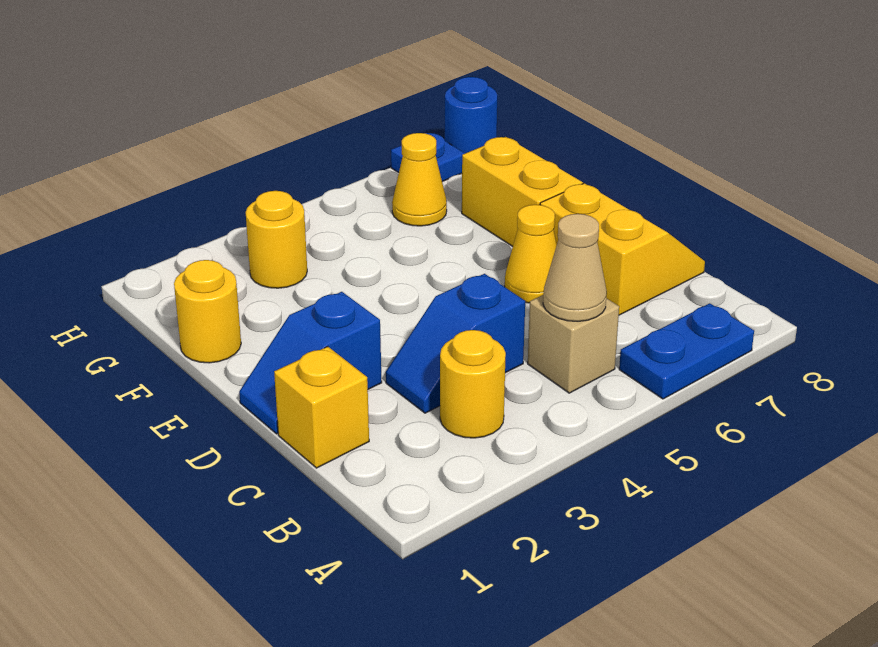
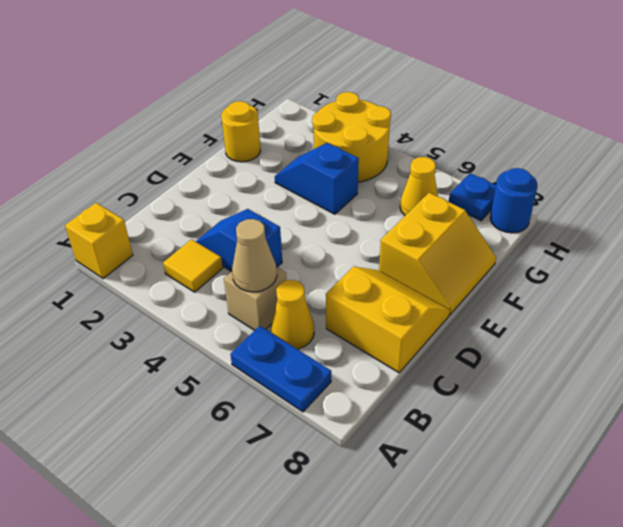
yellow round brick B3 level 1 -> yellow tile B3 level 1
yellow brick C1 level 1 -> yellow brick A1 level 1
yellow slope C7:D8 level 1 top 7 -> yellow slope C7:D8 level 1 top C
blue slope D1:D2 level 1 top 2 -> blue slope F3:F4 level 1 top 4
yellow cone D6 level 1 -> yellow cone B6 level 1
yellow round brick G3 level 1 -> yellow round brick G3:H4 level 1

